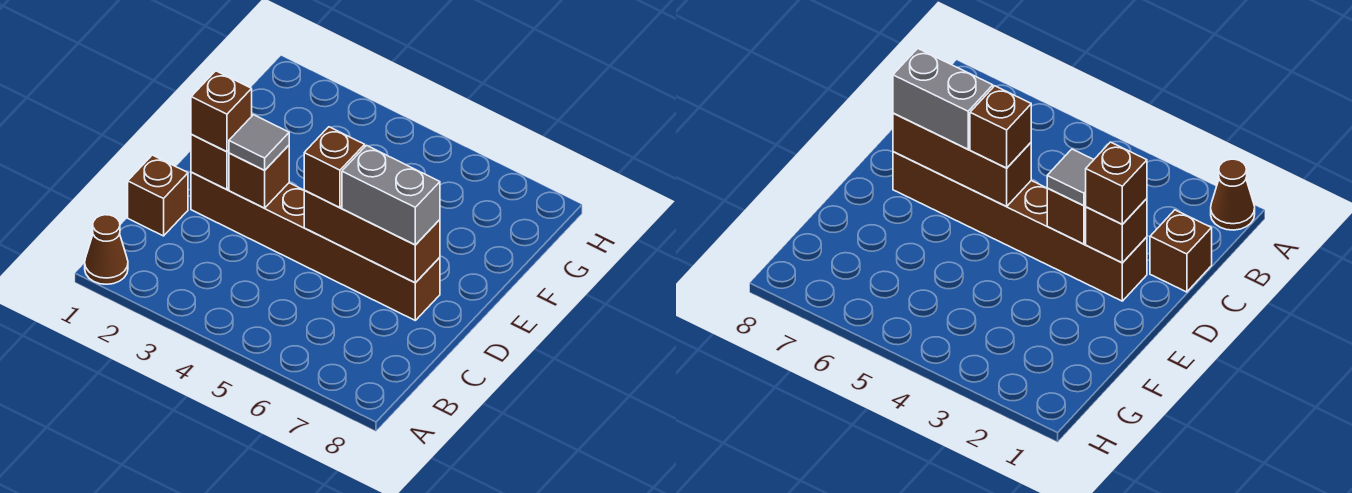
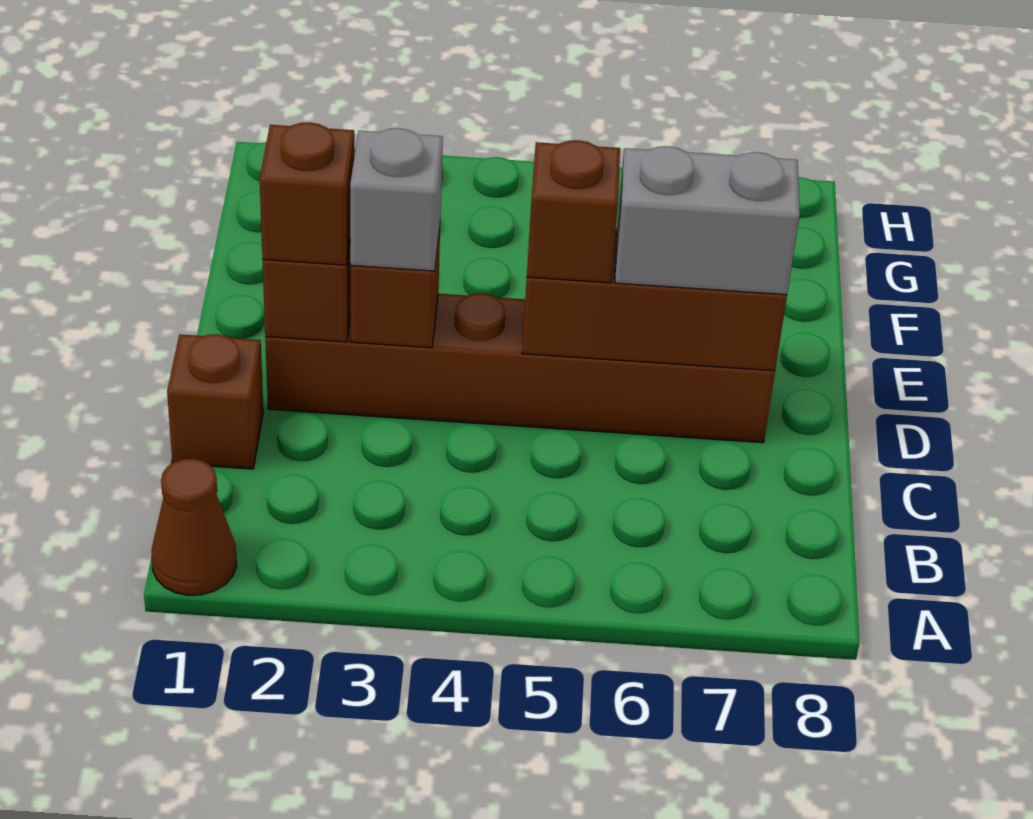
grey tile D3 level 3 -> grey brick D3 level 3

